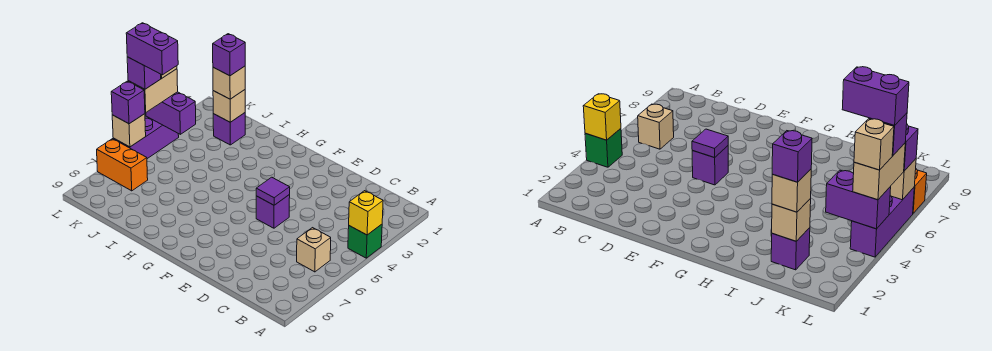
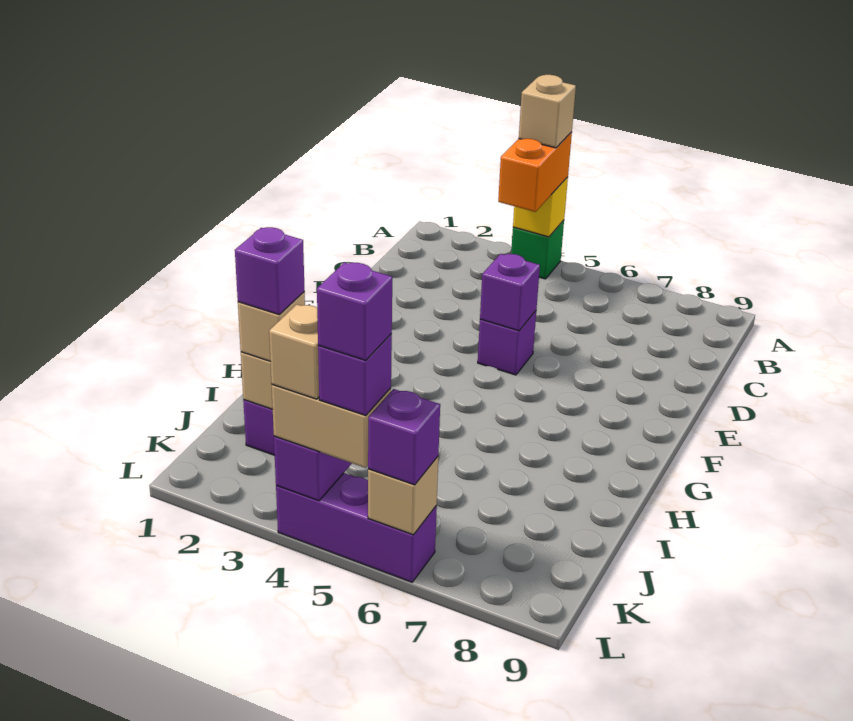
tan brick B6 level 1 -> tan brick A4 level 4
purple tile E5 level 2 -> purple brick E5 level 2
purple brick K5:L5 level 5 -> purple brick L5 level 5
orange brick K7:L7 level 1 -> orange brick A4:B4 level 3

